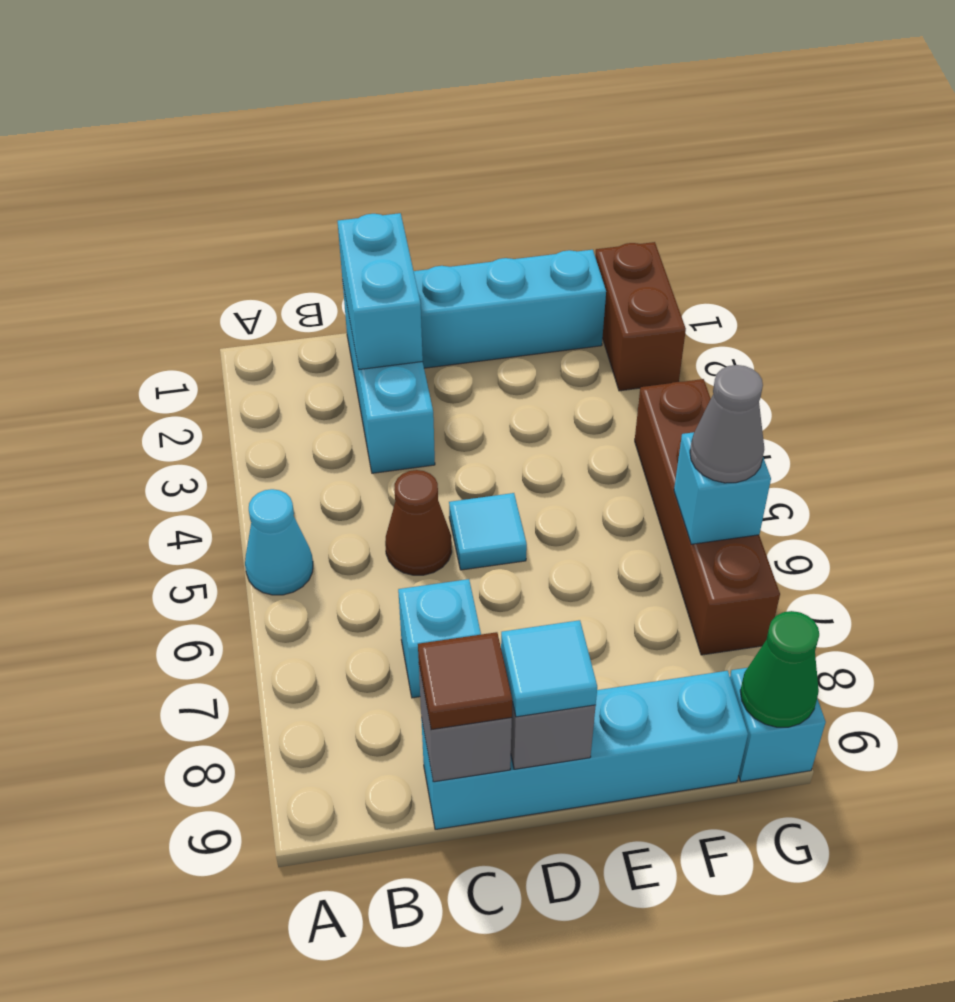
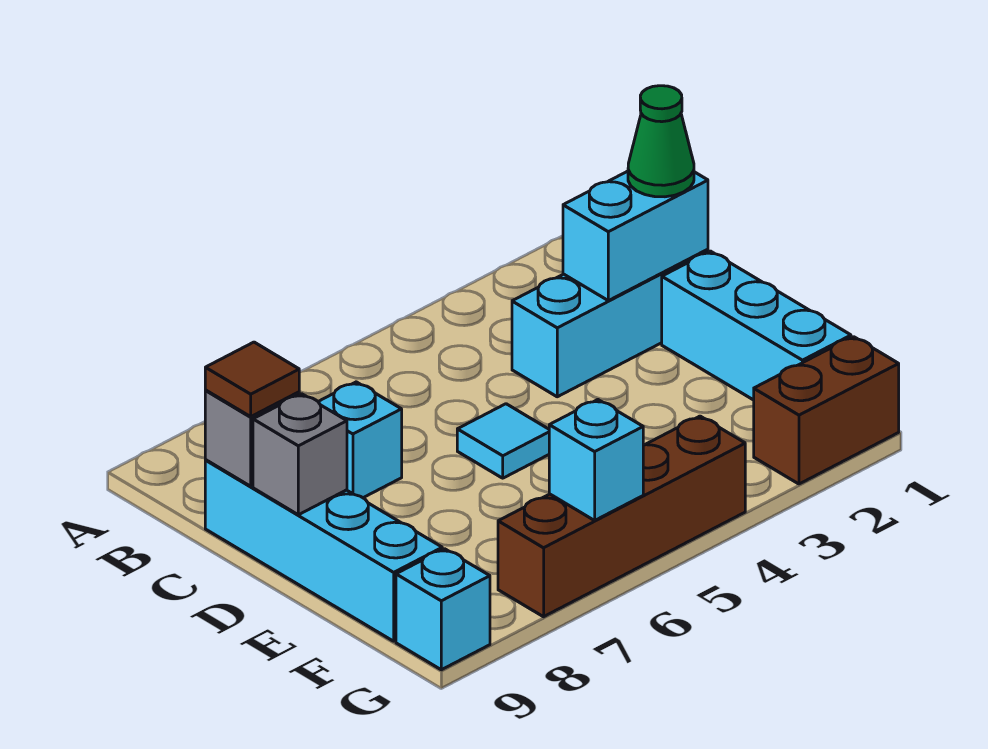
cyan cone A5 level 1 -> none
brown cone C5 level 1 -> none
cyan tile D9 level 3 -> none
grey cone G6 level 3 -> none
green cone G9 level 2 -> green cone C1 level 3

